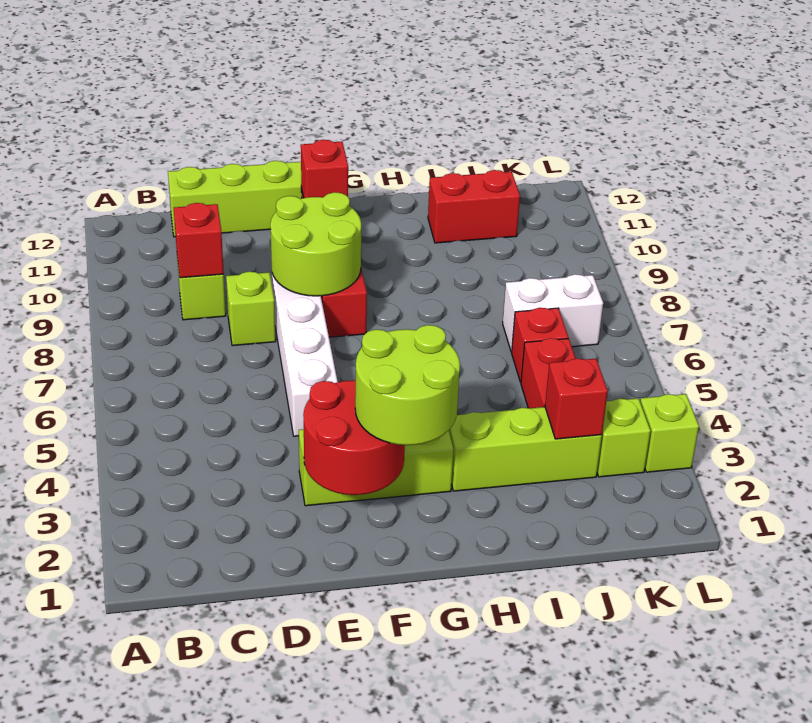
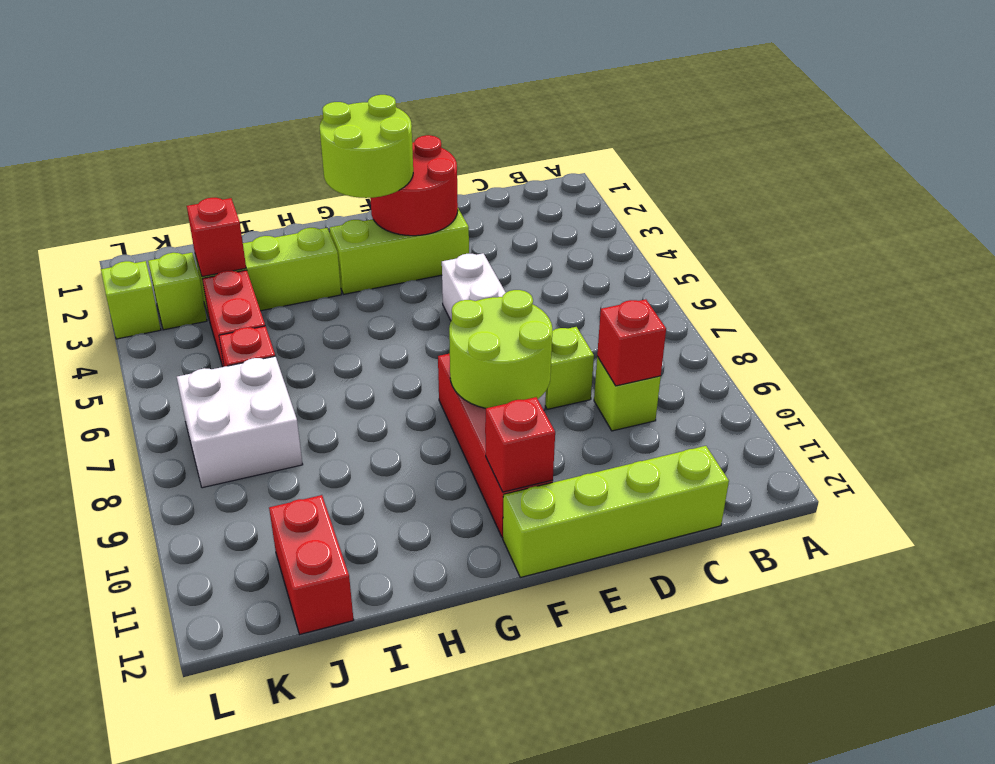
red brick I11:J11 level 1 -> red brick J11:J12 level 1
white brick J7:K7 level 1 -> white brick J7:K8 level 1

